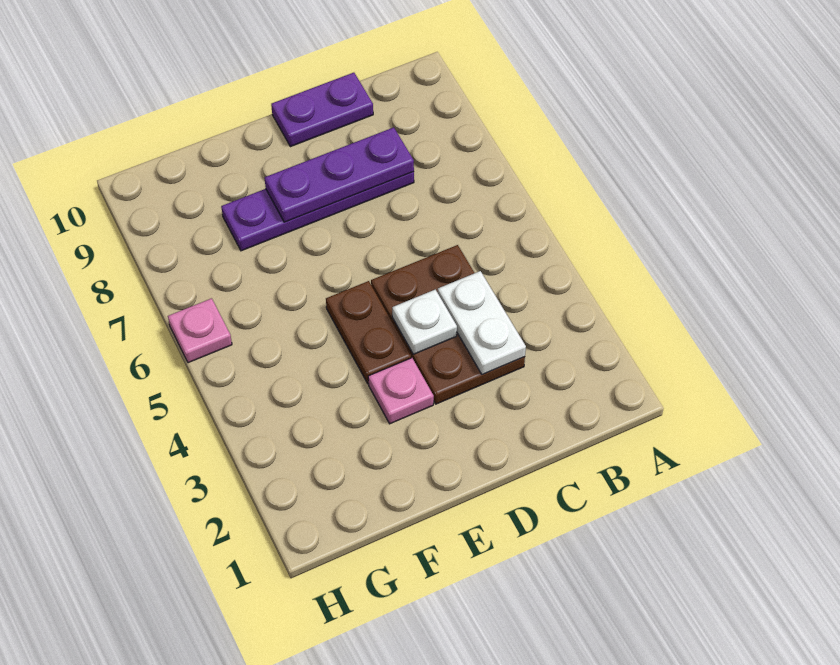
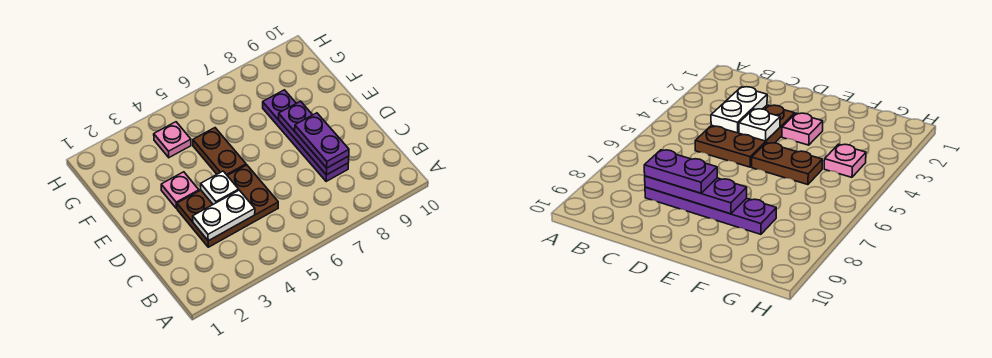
purple plate C10:D10 level 1 -> purple plate C8:D8 level 3
brown plate E4:E5 level 1 -> brown plate E5:F5 level 1
pink plate H6 level 1 -> pink plate G4 level 1

